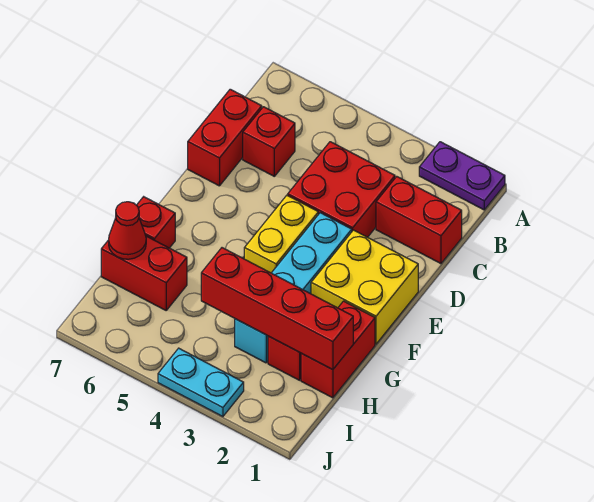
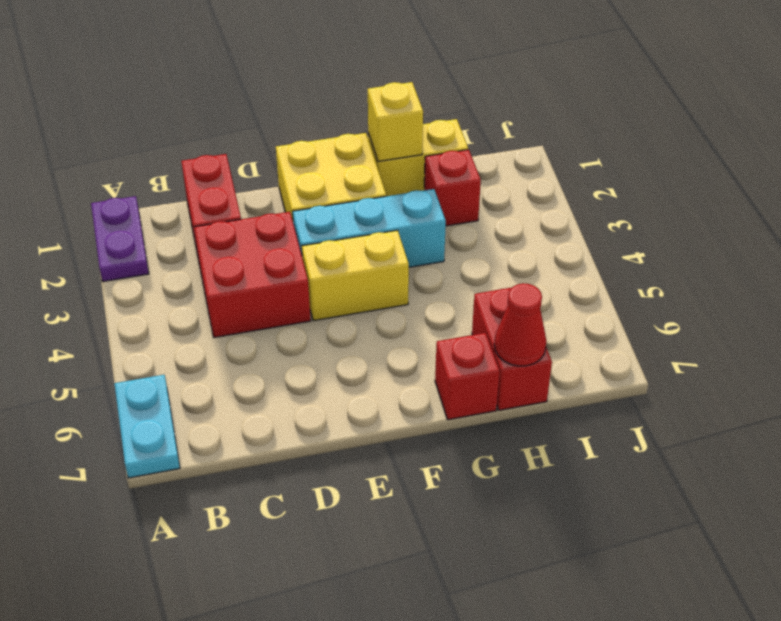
red brick C6 level 1 -> none
red brick C7:D7 level 1 -> none
cyan brick E3:H3 level 1 -> cyan brick E3:G3 level 1
red brick G1:H1 level 1 -> yellow brick G1:H1 level 1
none -> yellow brick G1 level 2
red brick H1:H4 level 2 -> none
cyan plate J3:J4 level 1 -> cyan plate A6:A7 level 1

